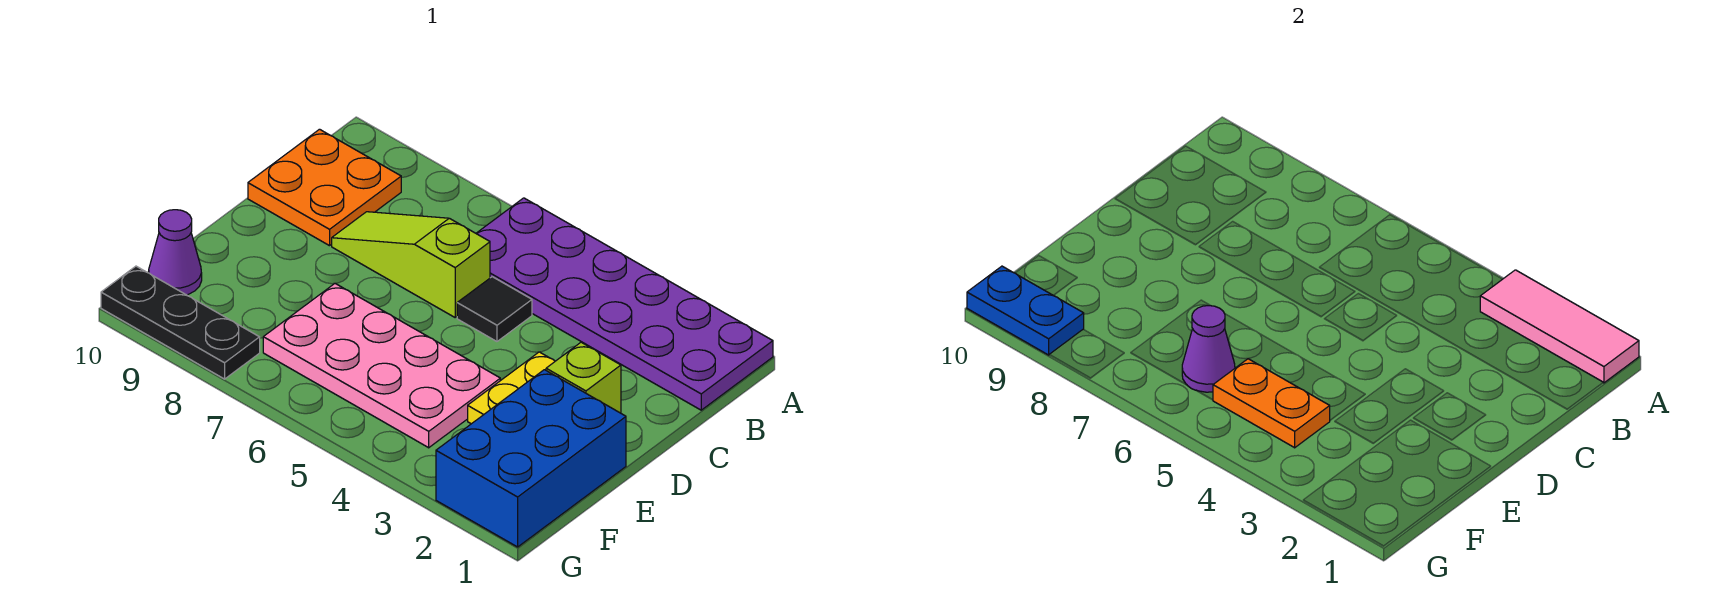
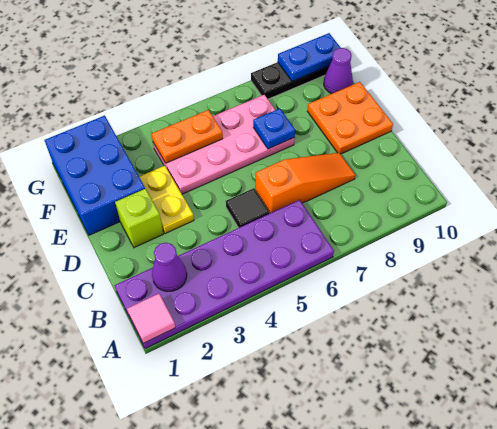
pink tile A1:A3 level 2 -> pink tile A1 level 2
orange plate B9:C10 level 1 -> orange plate D9:E10 level 1
lime slope C6:C8 level 1 top 6 -> orange slope C6:C8 level 1 top 6
none -> blue plate E7 level 2
purple cone F6 level 2 -> purple cone B2 level 2

